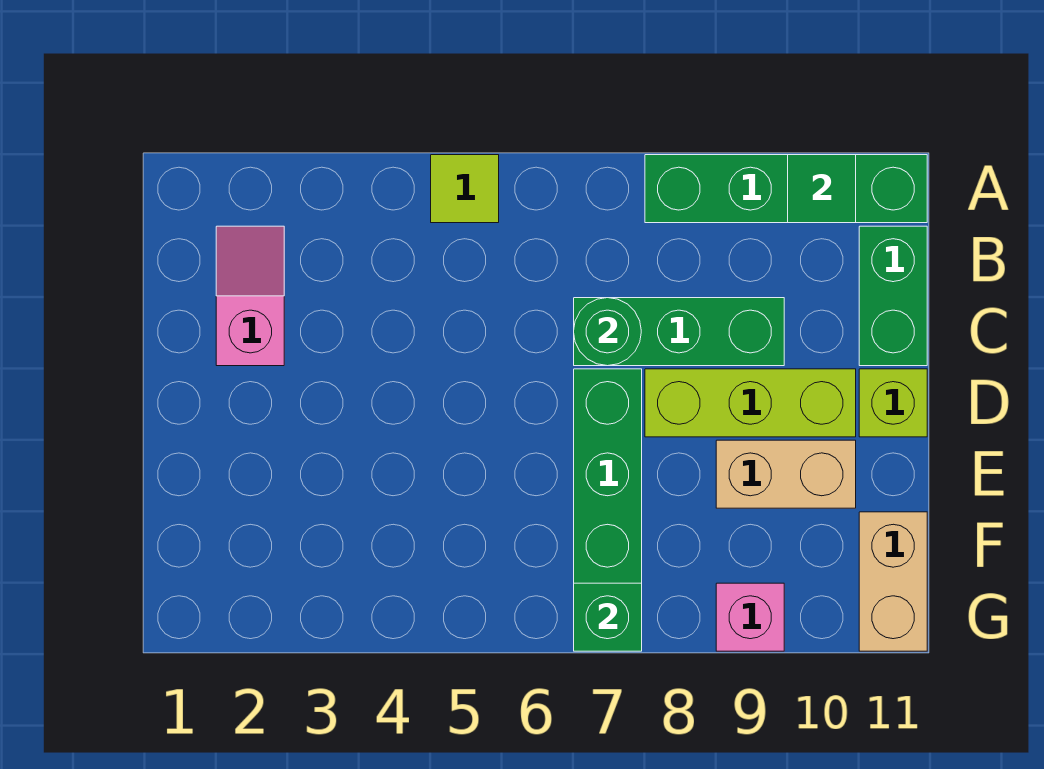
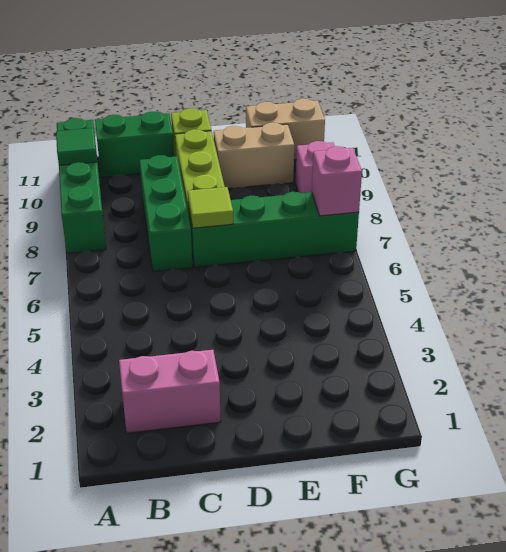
lime tile A5 level 1 -> lime tile D7 level 2
pink slope B2:C2 level 1 top C -> pink brick B2:C2 level 1
green round brick C7 level 2 -> none
tan brick E9:E10 level 1 -> tan brick E10:F10 level 1
green brick G7 level 2 -> pink brick G7 level 2

